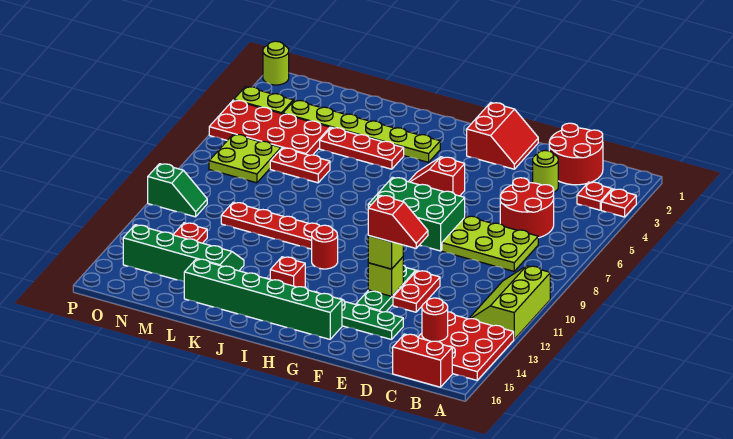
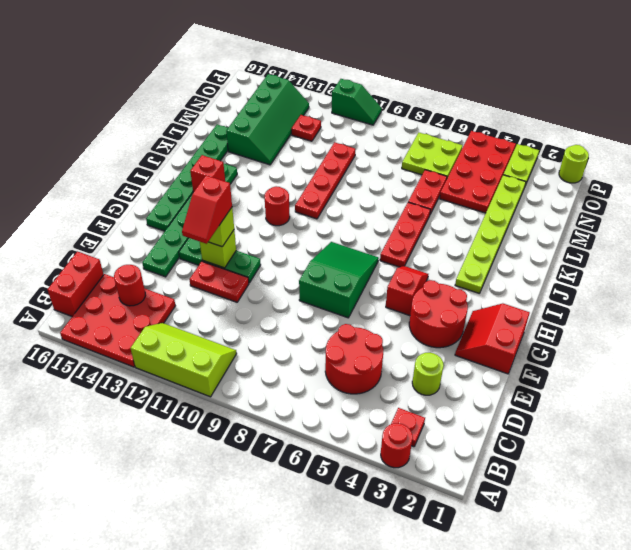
red plate A3 level 1 -> red round brick A3 level 1
red round brick C1:D2 level 1 -> red round brick F3:G4 level 1
lime plate C7:E8 level 1 -> none
red slope F1:G2 level 1 top G -> red slope F1:G2 level 1 top 1
green brick F7:H8 level 1 -> green slope F7:H8 level 1 top F
green brick G15:L15 level 1 -> green plate G15:L15 level 1
red plate J4:L4 level 1 -> red plate I6:K6 level 1
green slope O10:P10 level 1 top P -> green slope P10:P11 level 1 top 11

